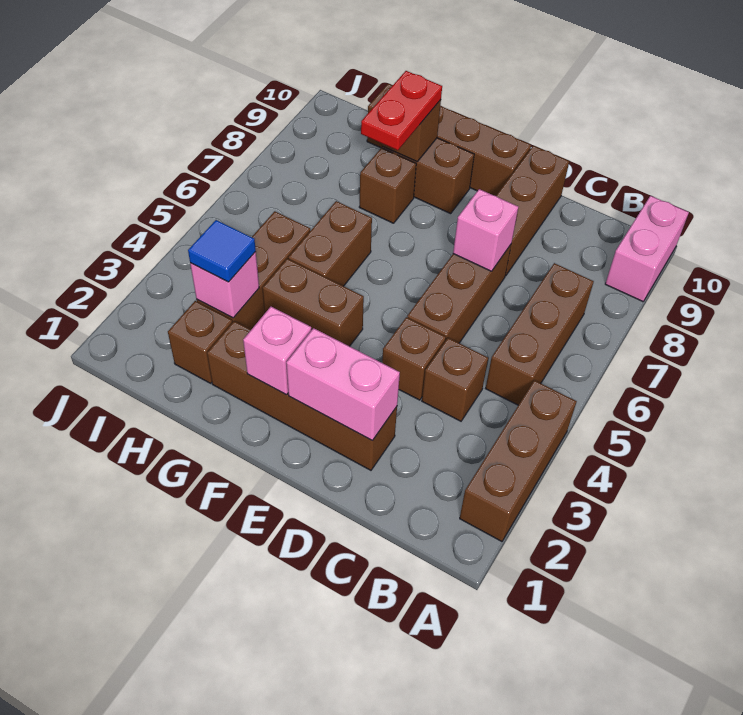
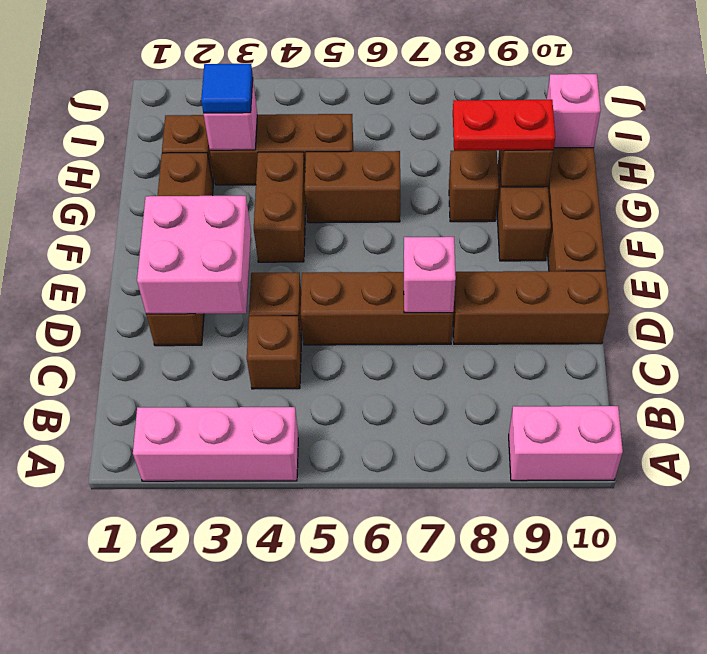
brown brick A2:A4 level 1 -> pink brick A2:A4 level 1
brown brick B5:B7 level 1 -> none
pink brick D2:E2 level 2 -> pink brick D2:E3 level 2
pink brick F2 level 2 -> pink brick H10 level 2

